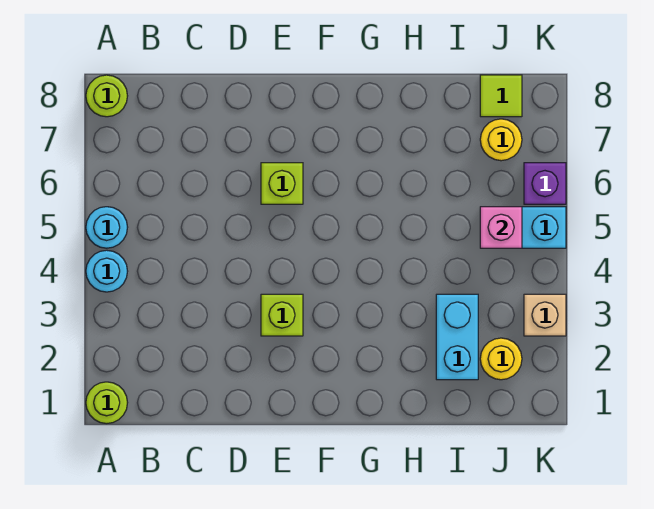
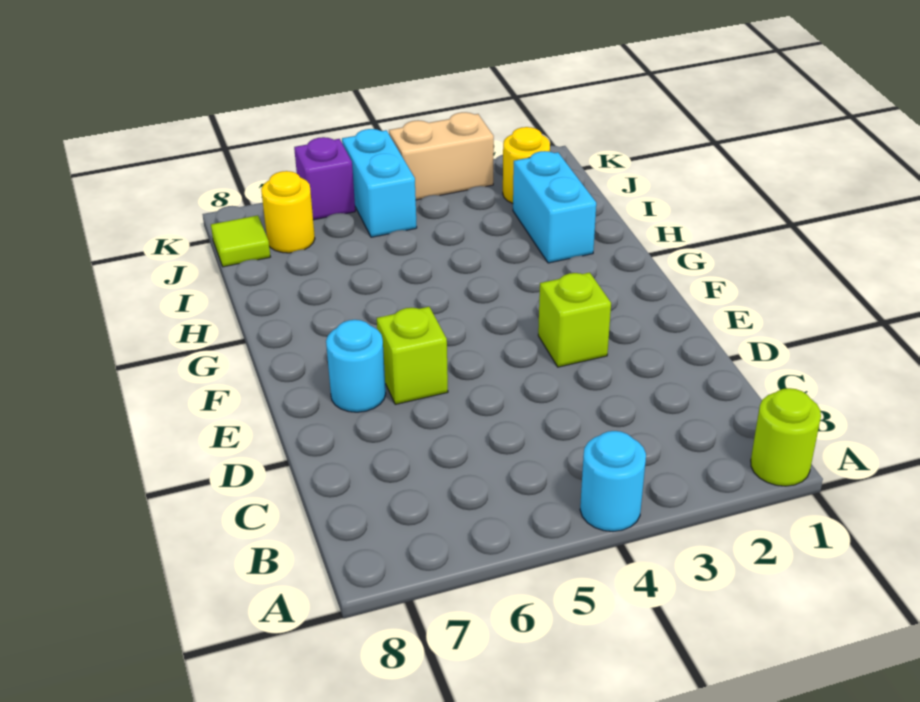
cyan round brick A5 level 1 -> cyan round brick E7 level 1
lime round brick A8 level 1 -> none
cyan brick I2:I3 level 1 -> cyan brick H2:I2 level 1
pink brick J5 level 2 -> none
tan brick K3 level 1 -> tan brick K3:K4 level 1

